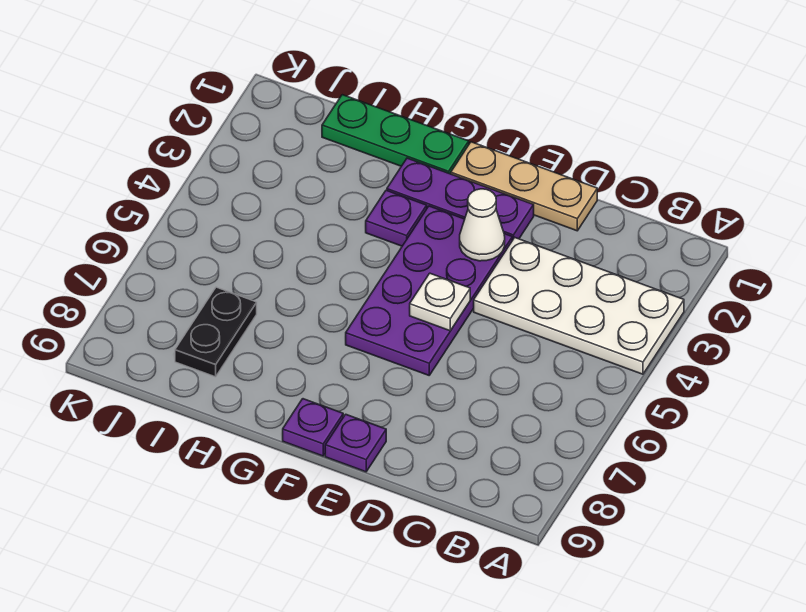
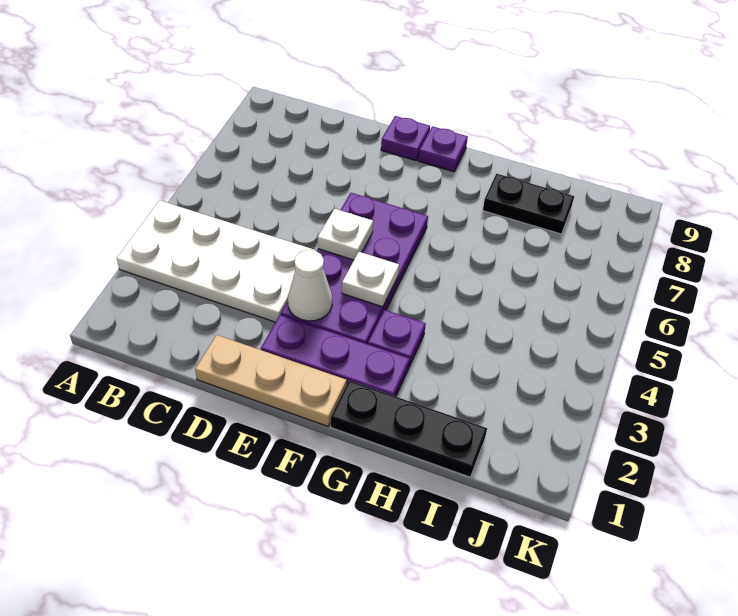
none -> white plate F4 level 2
green plate G1:I1 level 1 -> black plate G1:I1 level 1
black plate I7:I8 level 1 -> black plate H8:I8 level 1

